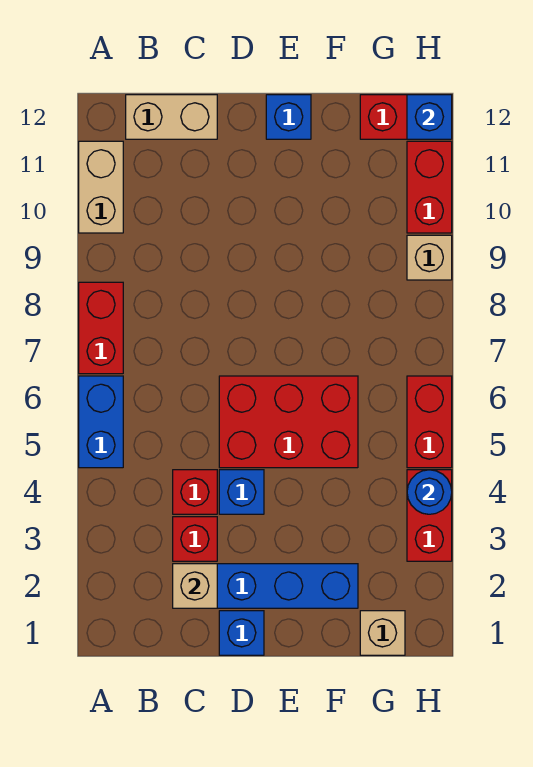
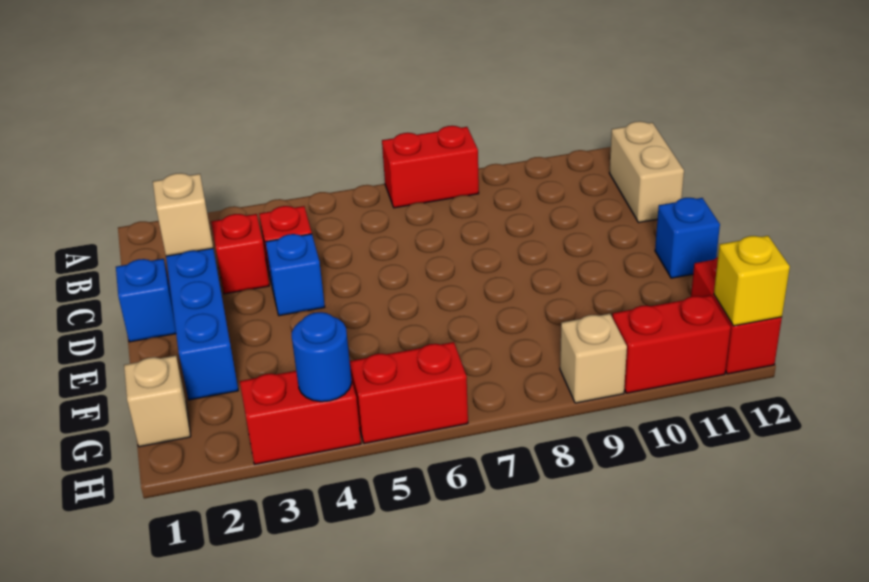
blue brick A5:A6 level 1 -> none
tan brick A10:A11 level 1 -> none
red brick D5:F6 level 1 -> none
blue brick H12 level 2 -> yellow brick H12 level 2

